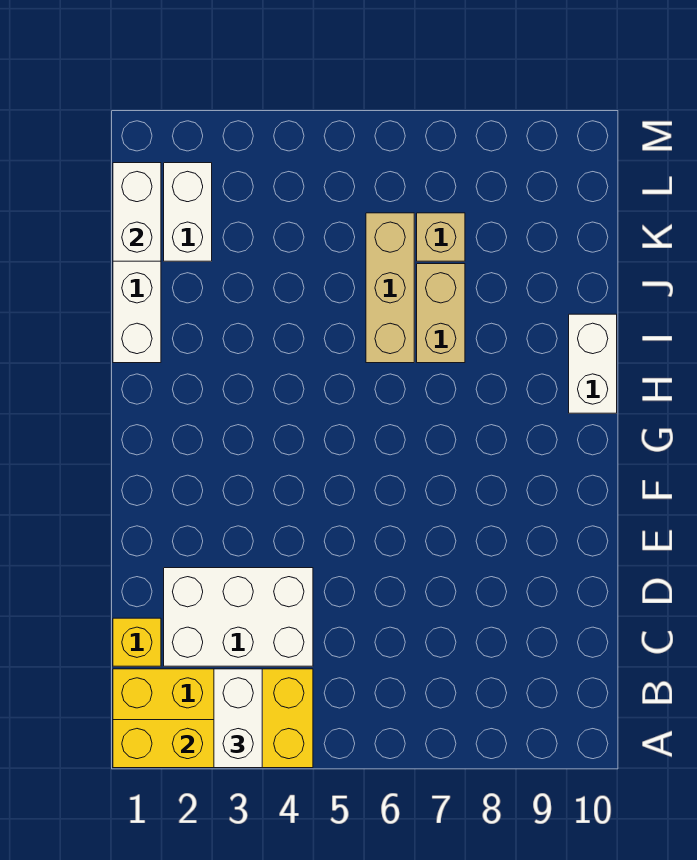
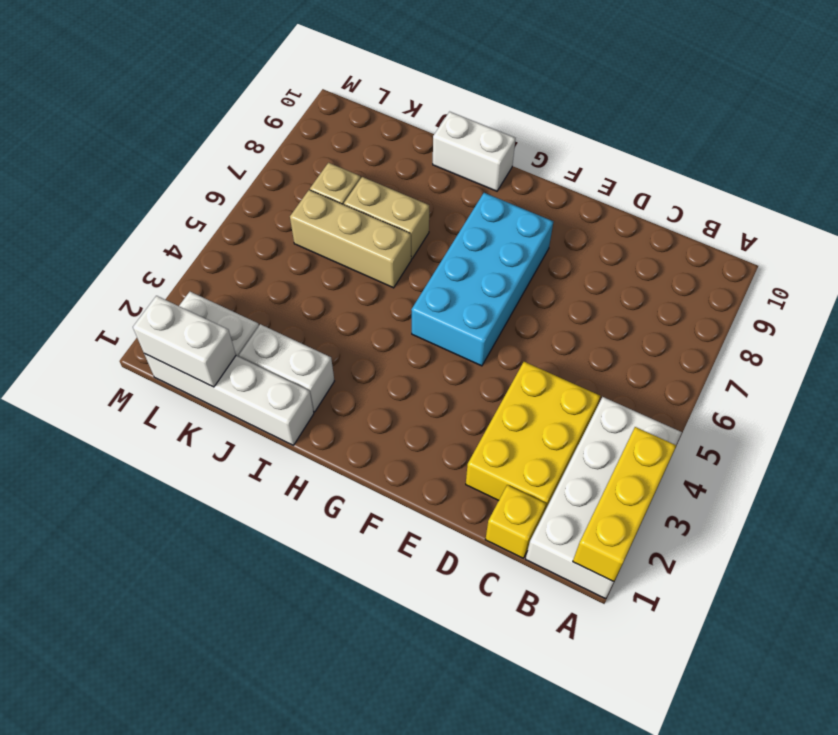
yellow brick A1:B4 level 1 -> white brick A1:B4 level 1
white brick A3:B3 level 3 -> white brick I2:J2 level 1
white brick C2:D4 level 1 -> yellow brick C2:D4 level 1
none -> cyan brick F5:G8 level 1

